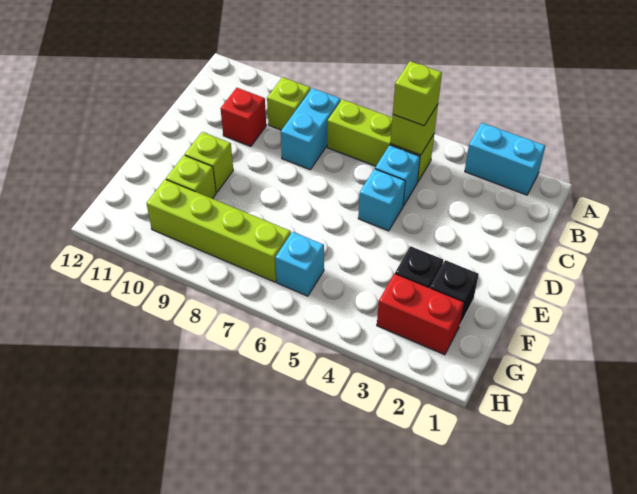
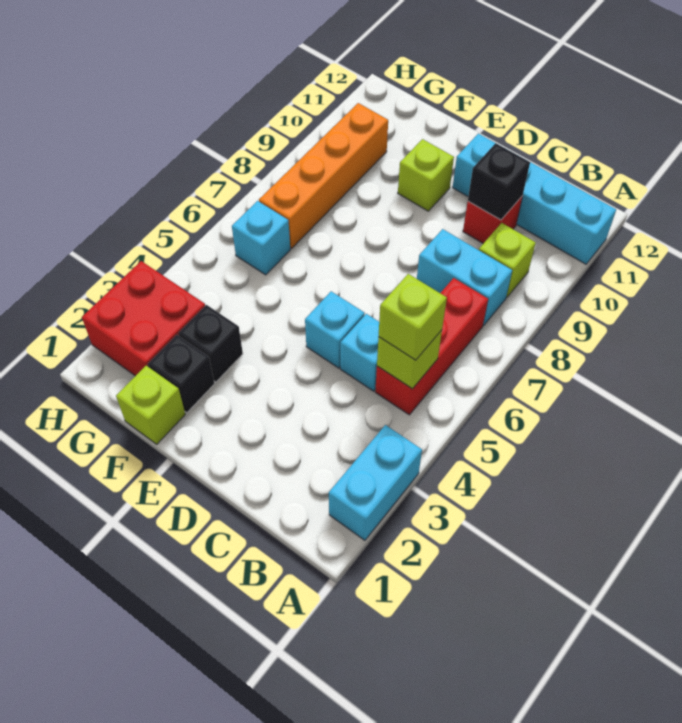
none -> cyan brick A11:D11 level 1
lime brick B5:B7 level 1 -> red brick B5:B7 level 1
none -> black brick C10 level 2
lime brick F10 level 1 -> lime brick F1 level 1
red brick G2:G3 level 1 -> red brick G2:H3 level 1
lime brick G7:G10 level 1 -> orange brick G7:G10 level 1

